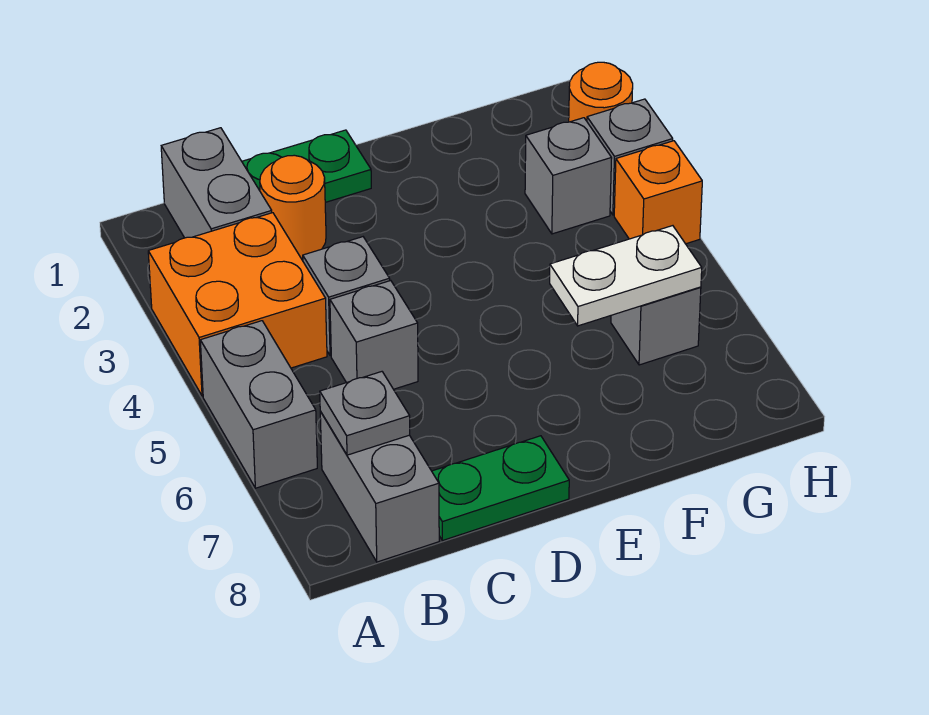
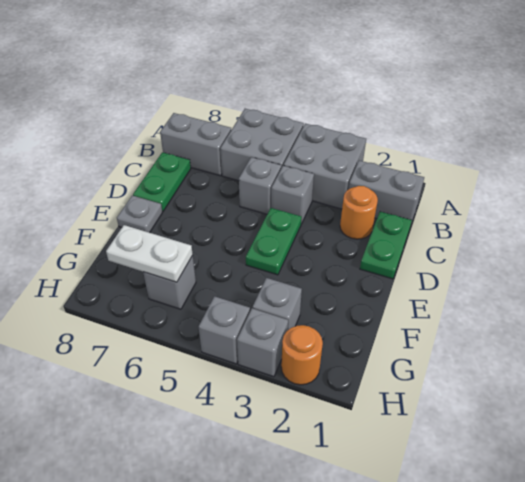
orange brick A3:B4 level 1 -> grey brick A3:B4 level 1
grey brick A5:A6 level 1 -> grey brick A5:B6 level 1
grey plate B7 level 2 -> grey plate E8 level 1
none -> green plate D4:E4 level 1
white plate F6:G6 level 2 -> white plate G6:G7 level 2
orange brick H4 level 1 -> grey brick H4 level 1

